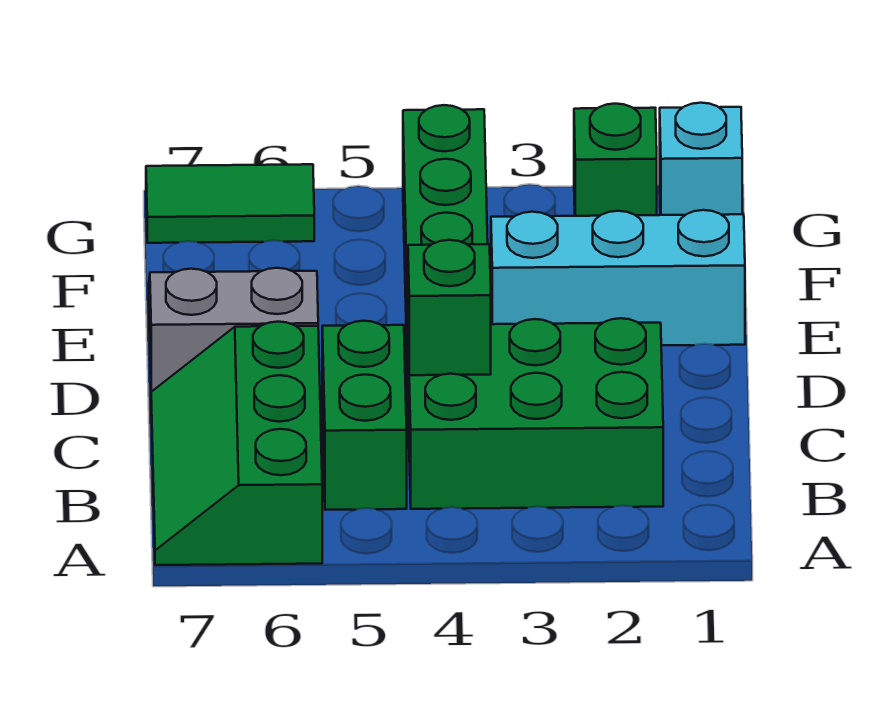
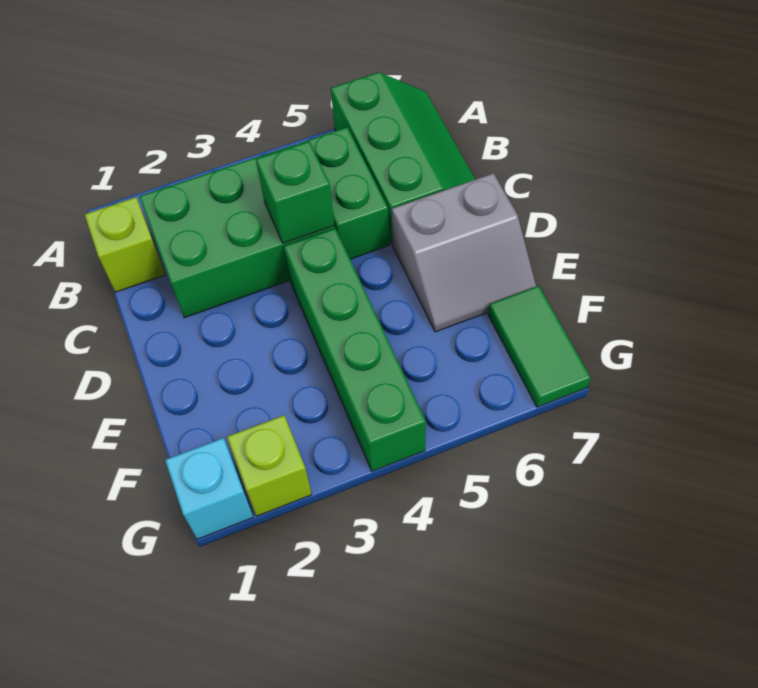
none -> lime brick B1 level 1
cyan brick E1:E3 level 1 -> none
green brick G2 level 1 -> lime brick G2 level 1
green tile G6:G7 level 1 -> green tile F7:G7 level 1

